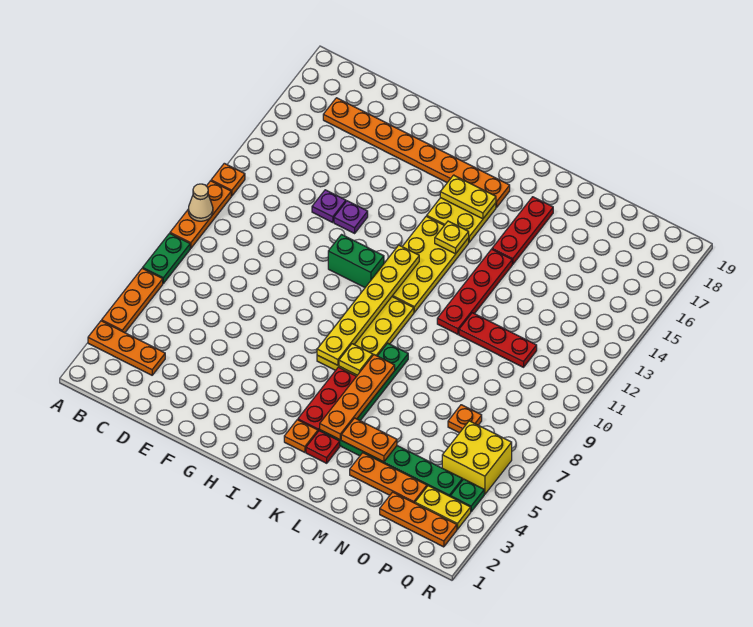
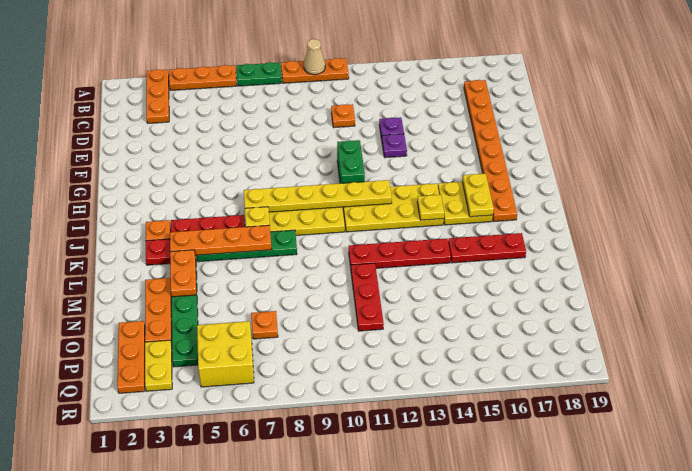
orange plate A12 level 1 -> orange plate D11 level 1
green plate Q4 level 1 -> none

